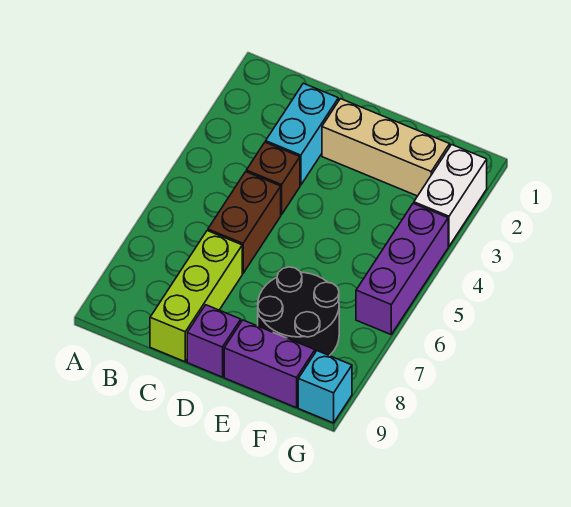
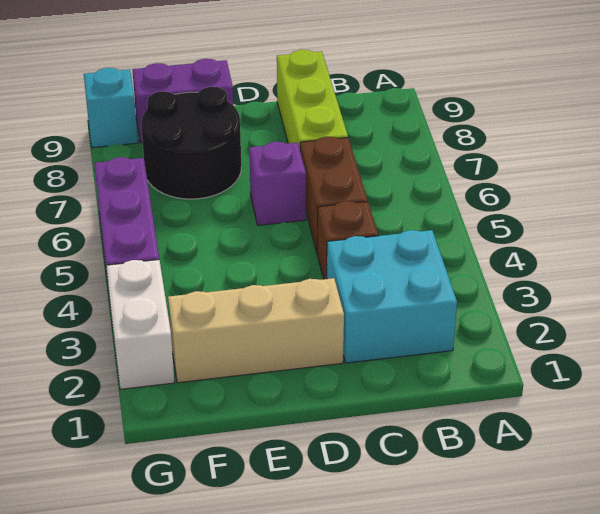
cyan brick C2:C3 level 1 -> cyan brick B2:C3 level 1
purple brick D9 level 1 -> purple brick D6 level 1

